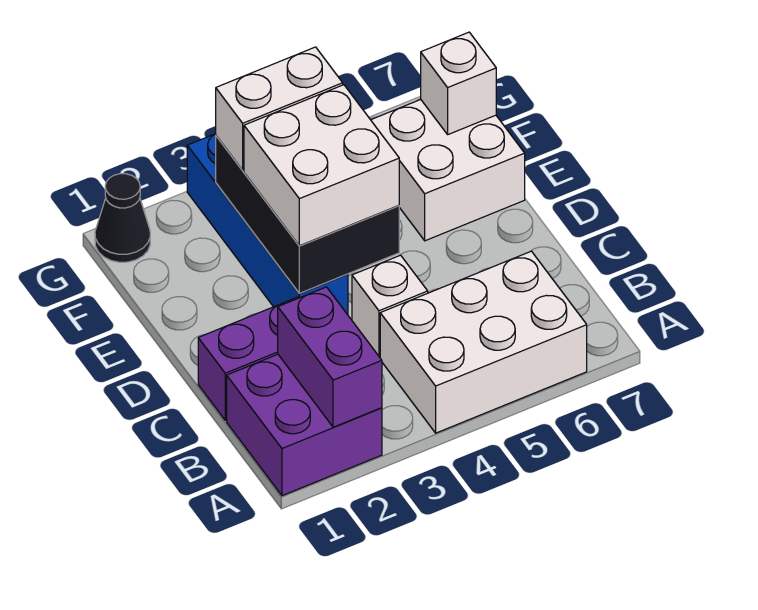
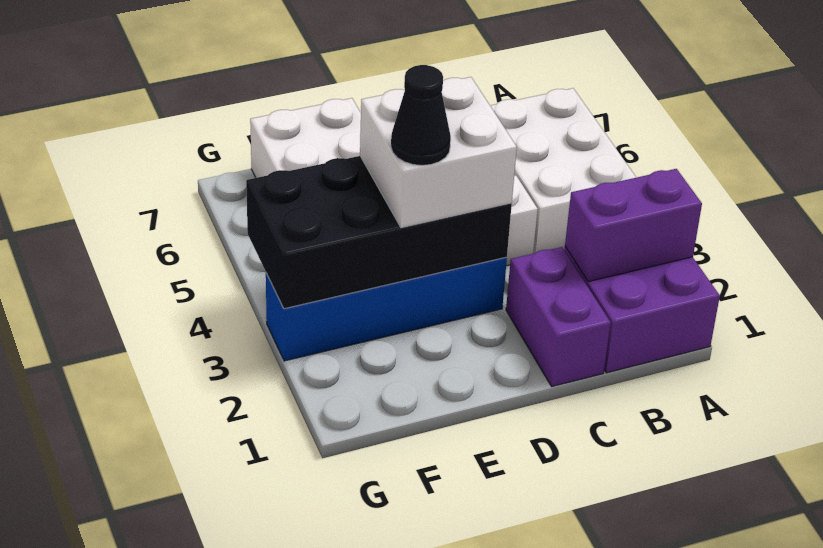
black brick D3:F4 level 2 -> black brick D3:G4 level 2
white brick F3:F4 level 3 -> none
white brick F7 level 2 -> none
black cone G1 level 1 -> black cone E3 level 4

